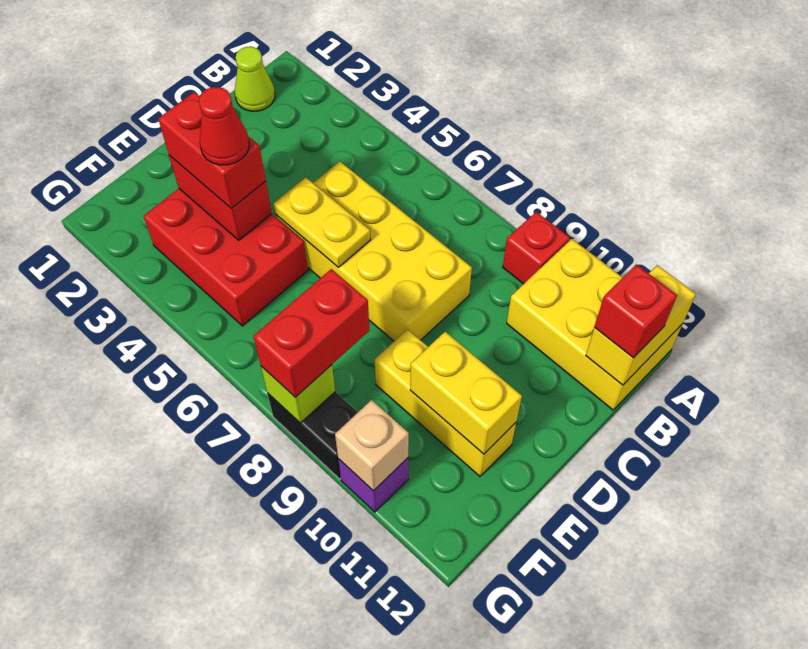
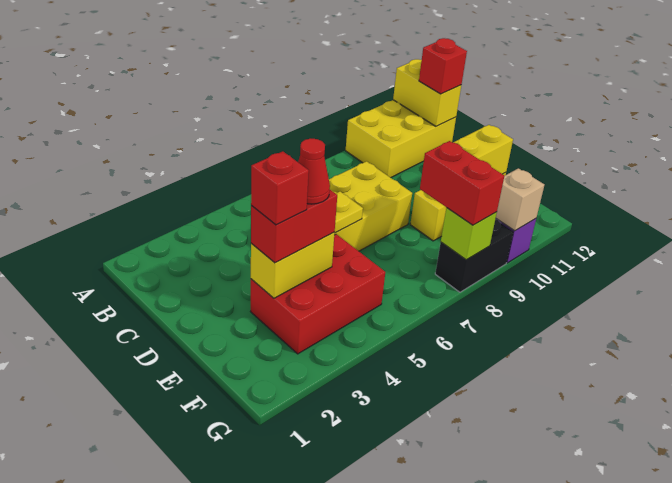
red brick A9 level 1 -> red brick E3 level 4
lime cone B1 level 1 -> none
red brick E3:E4 level 2 -> yellow brick E3:E4 level 2

